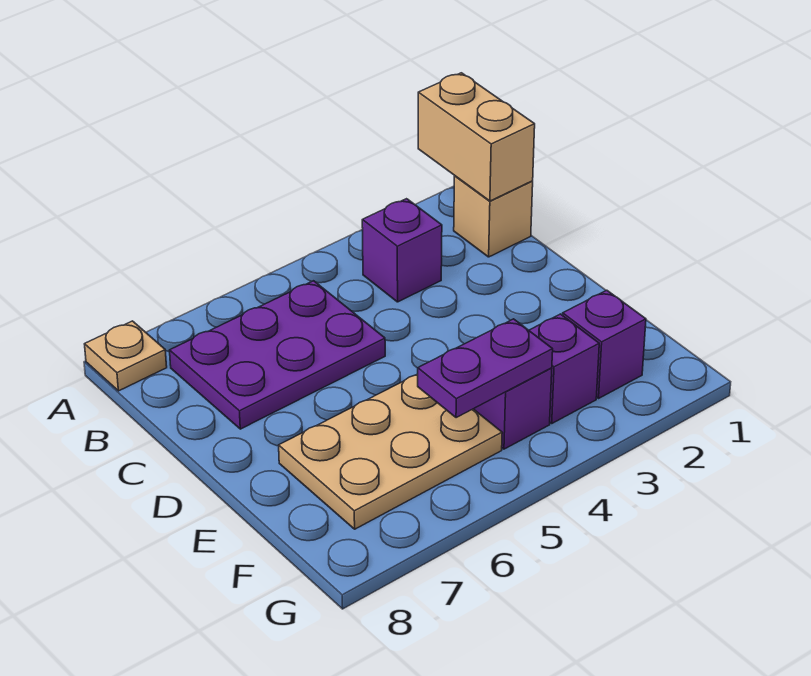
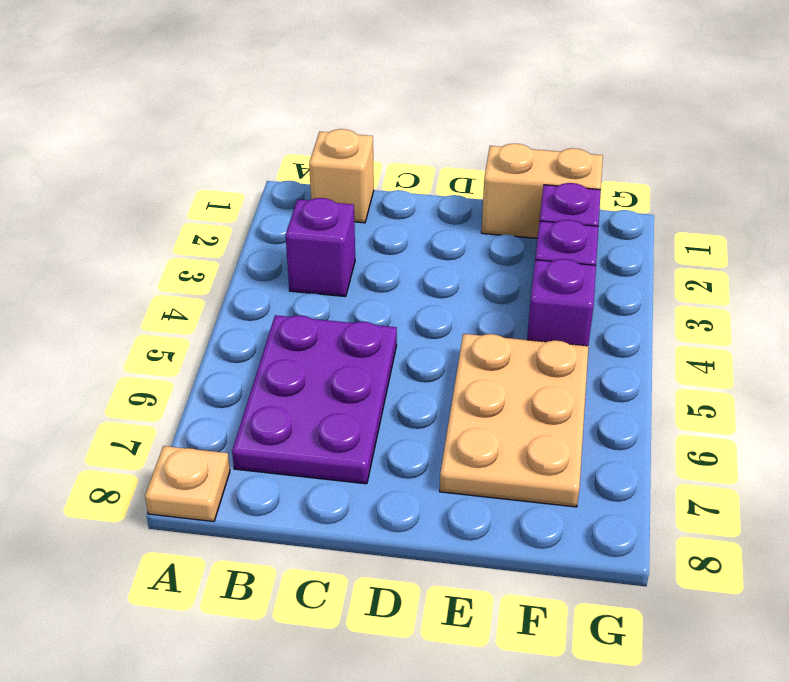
tan brick A1:B1 level 2 -> tan brick E1:F1 level 1
purple plate F4:F5 level 2 -> none

